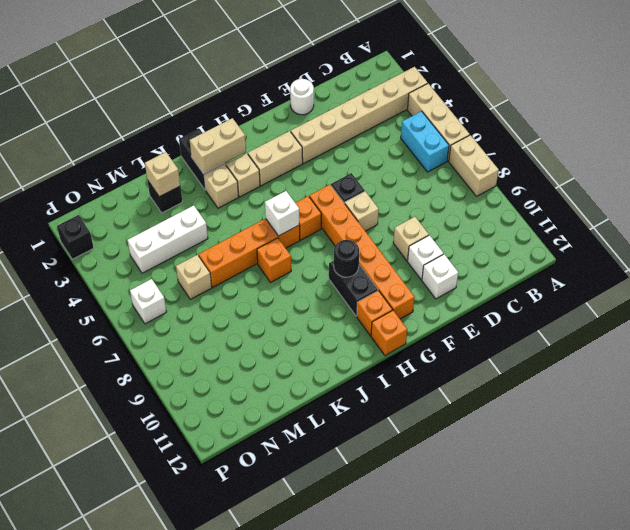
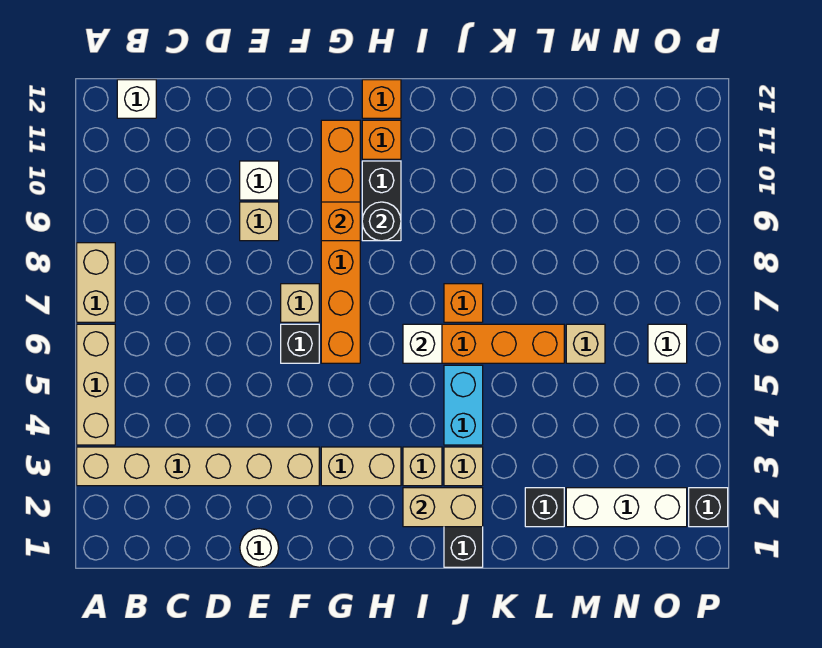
cyan brick B5:B6 level 1 -> cyan brick J4:J5 level 1
white brick E11 level 1 -> white brick B12 level 1
orange brick H6 level 1 -> orange brick G9 level 2
tan brick L2 level 2 -> none
white brick L4:N4 level 1 -> white brick M2:O2 level 1

